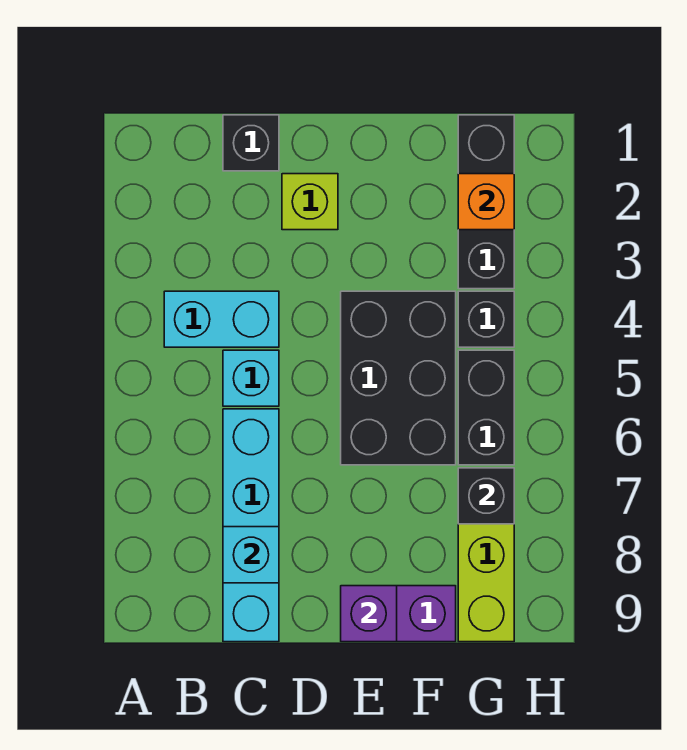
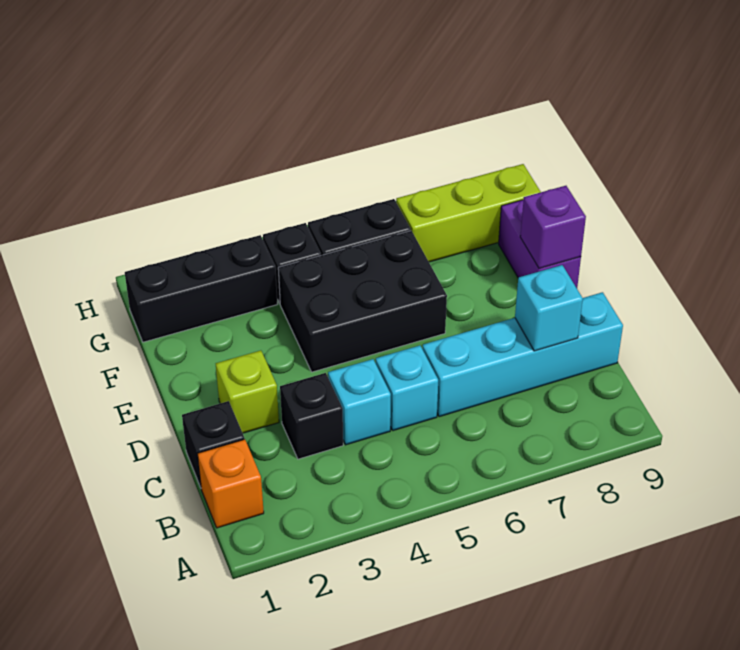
cyan brick B4:C4 level 1 -> cyan brick C4 level 1
orange brick G2 level 2 -> orange brick B1 level 1
black brick G7 level 2 -> black brick C3 level 1

